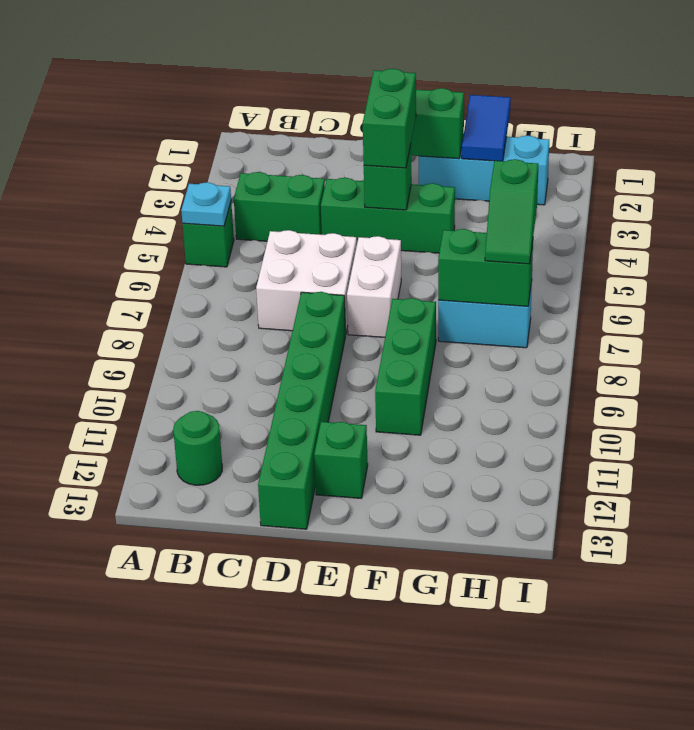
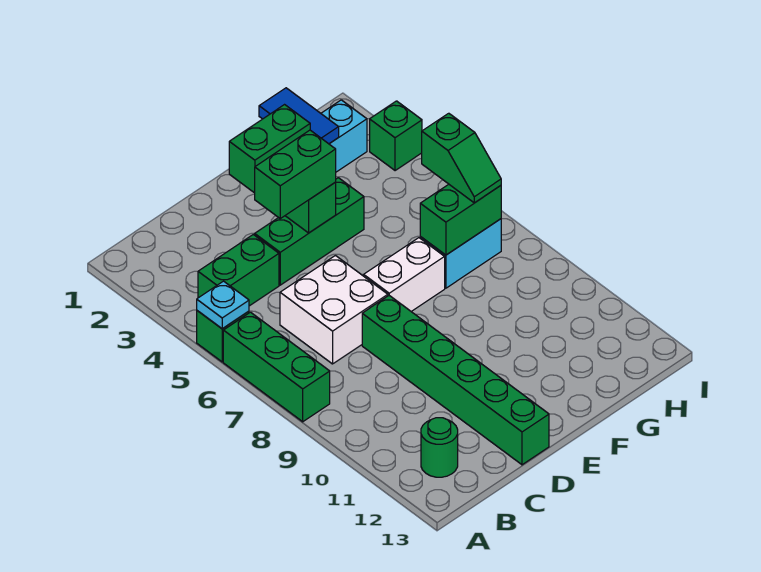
green brick E3:E4 level 3 -> green brick D4:E4 level 3
white brick E6:E7 level 1 -> white brick E7:F7 level 1
green brick E12 level 1 -> green brick I3 level 1
green brick F8:F10 level 1 -> green brick A6:A8 level 1

